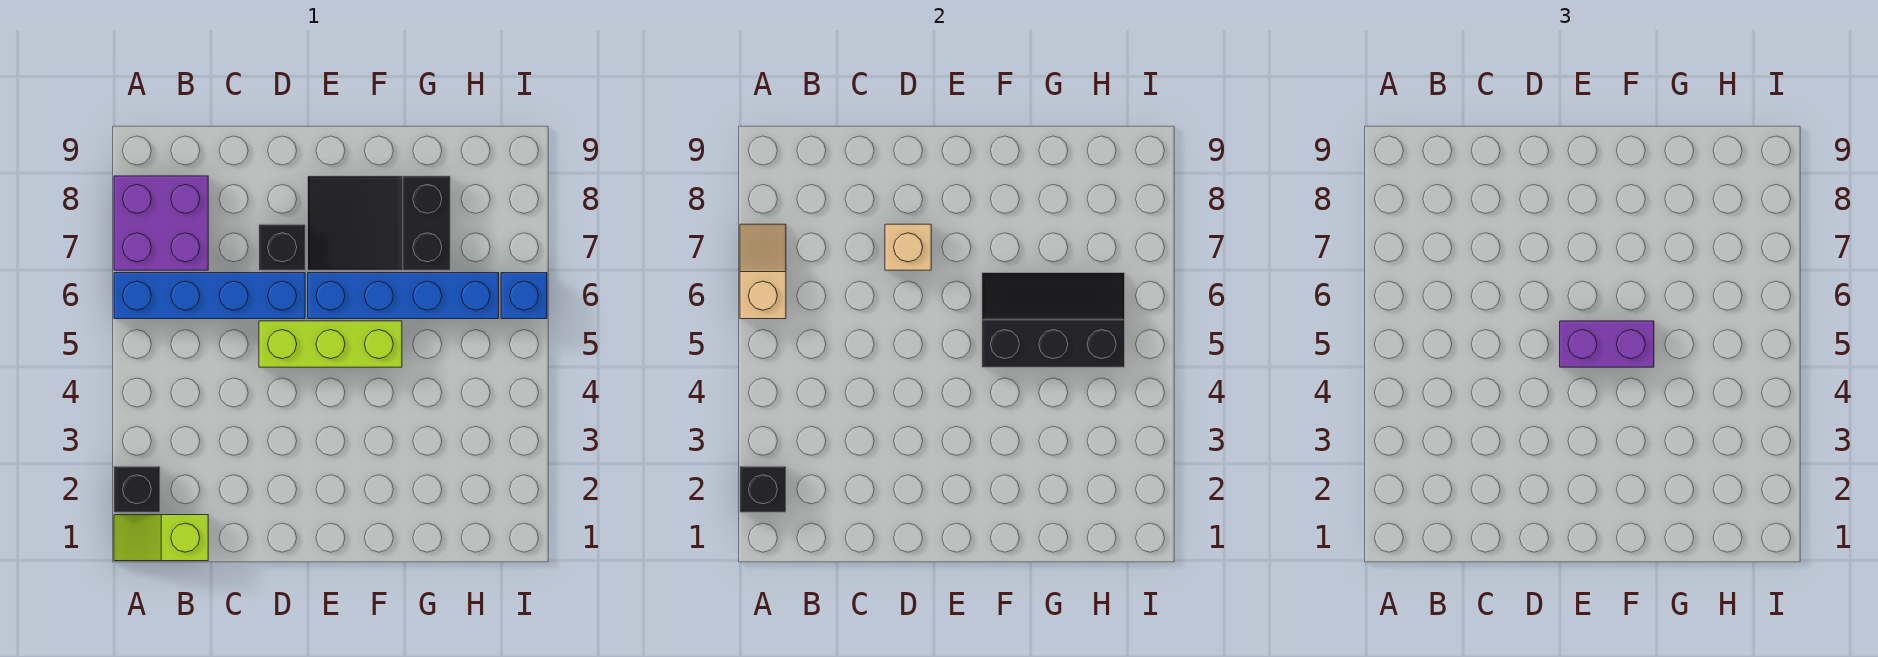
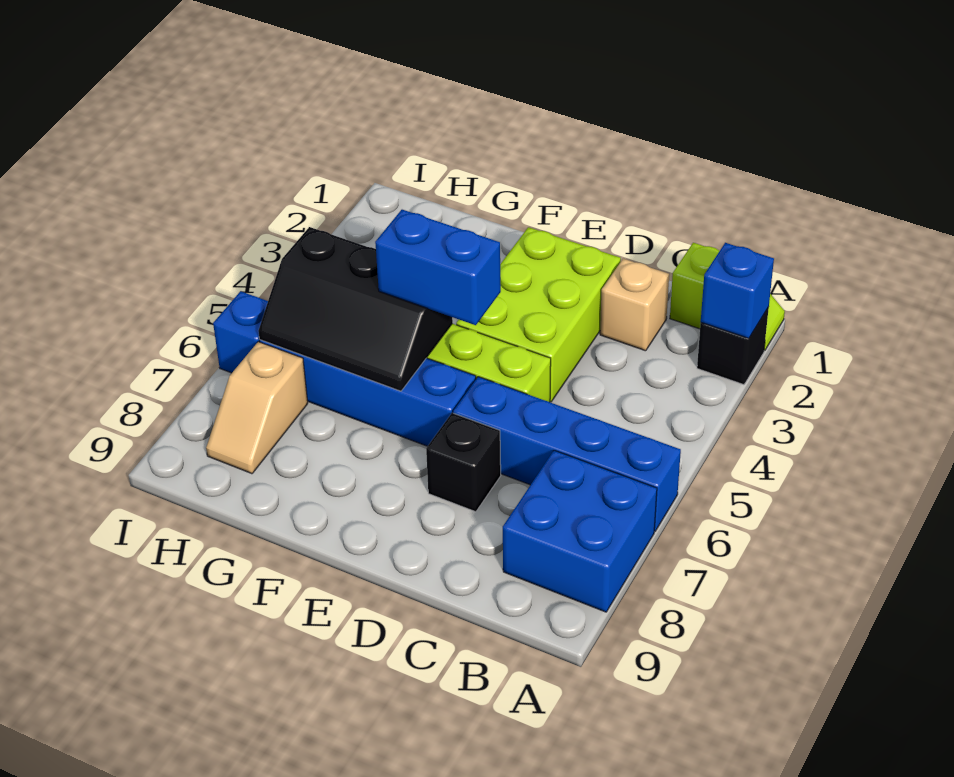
black brick A2 level 2 -> blue brick A2 level 2
tan slope A6:A7 level 2 top 6 -> tan slope H7:H8 level 1 top 7
purple brick A7:B8 level 1 -> blue brick A7:B8 level 1
none -> lime brick D2:E4 level 1
tan brick D7 level 2 -> tan brick C2 level 1
purple brick E5:F5 level 3 -> blue brick E5:F5 level 3
black slope E7:G8 level 1 top G -> none

